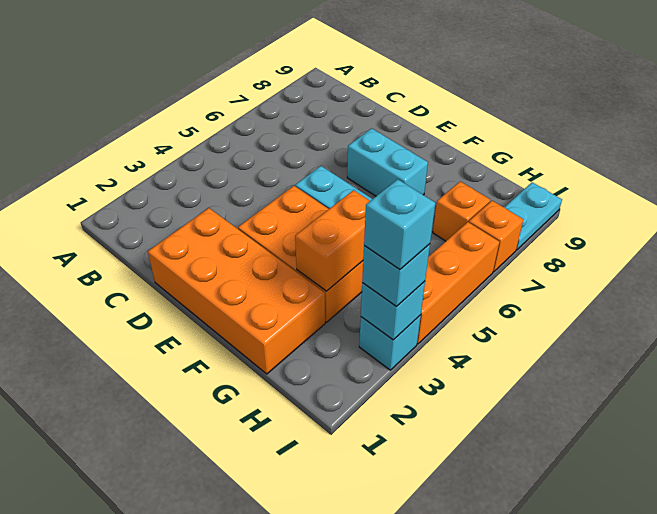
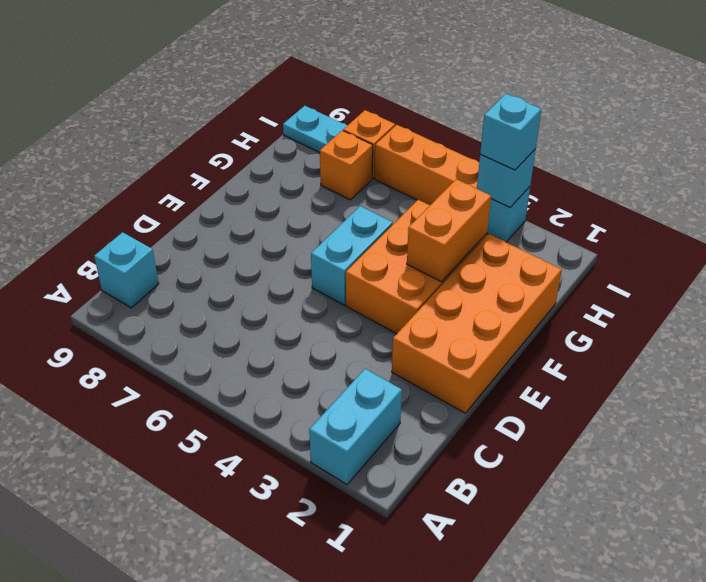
cyan brick E7:F7 level 1 -> cyan brick A2:B2 level 1
orange brick G3:G4 level 2 -> orange brick F3:G3 level 2
cyan brick I3 level 4 -> cyan brick B9 level 1

